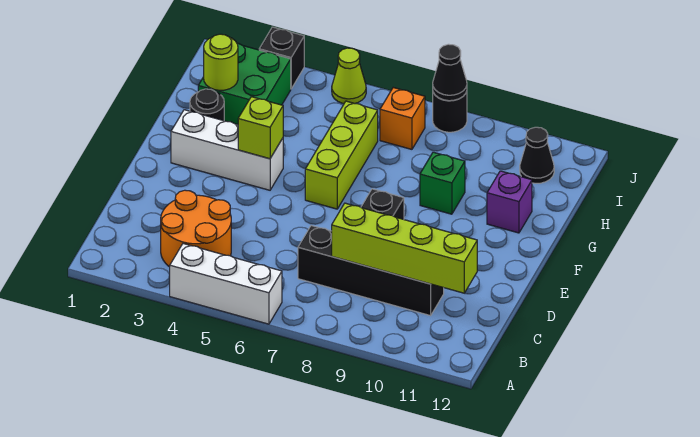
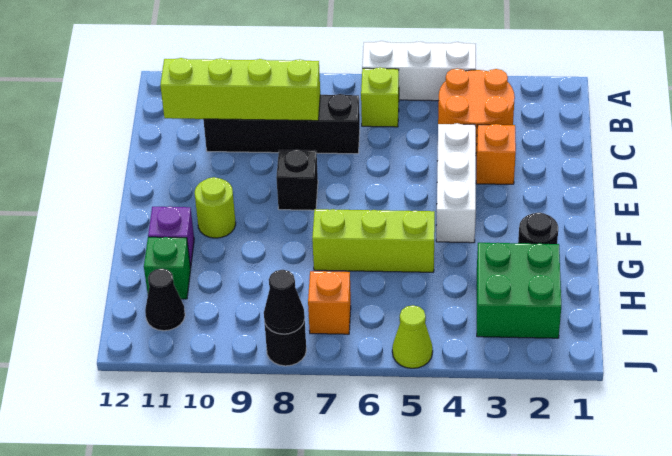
none -> orange brick D3 level 1
white brick F2:F4 level 1 -> white brick D4:F4 level 1
lime brick F4 level 2 -> lime brick B6 level 1
lime brick F6:H6 level 1 -> lime brick G5:G7 level 1
green brick G9 level 1 -> green brick H11 level 1
lime round brick H2 level 2 -> lime round brick F10 level 1
black brick J3 level 1 -> none

